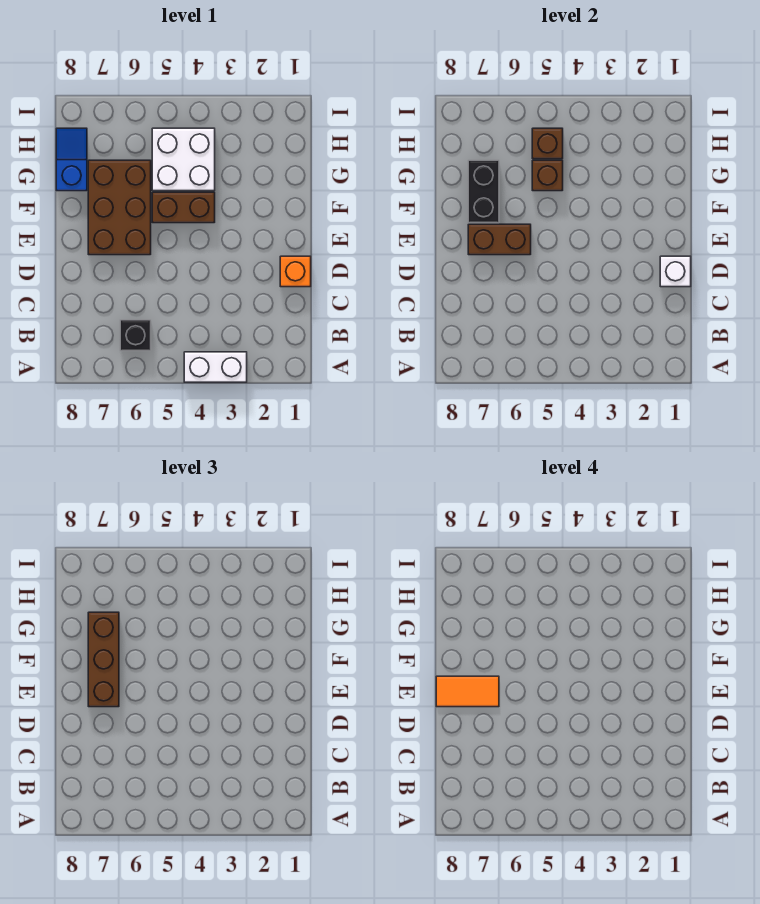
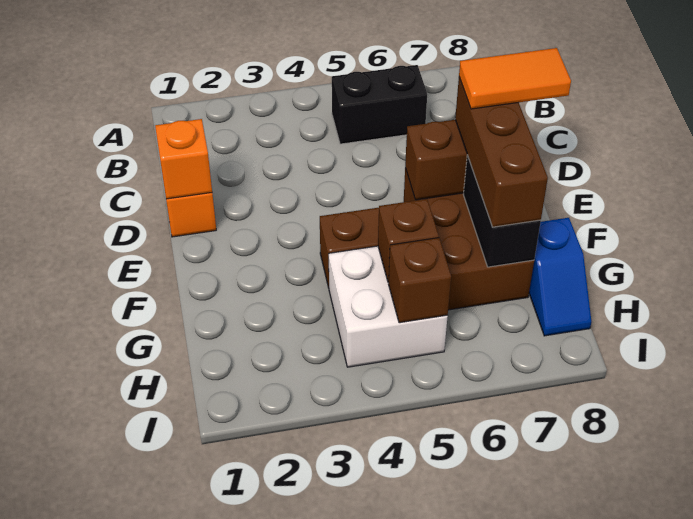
white brick A3:A4 level 1 -> none
black brick B6 level 1 -> black brick B5:B6 level 1
white brick D1 level 2 -> orange brick D1 level 2

